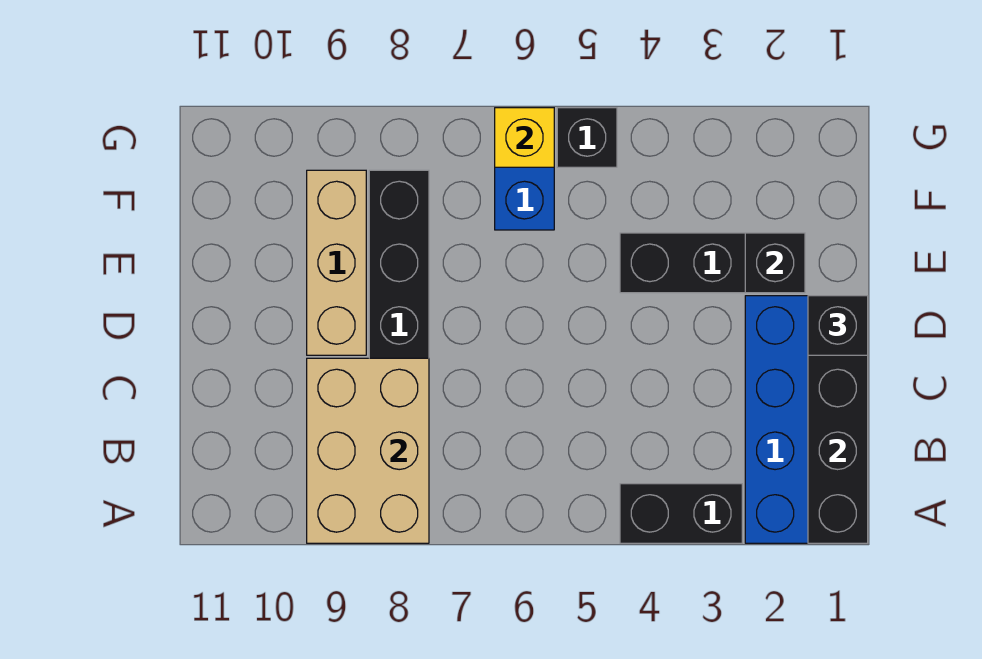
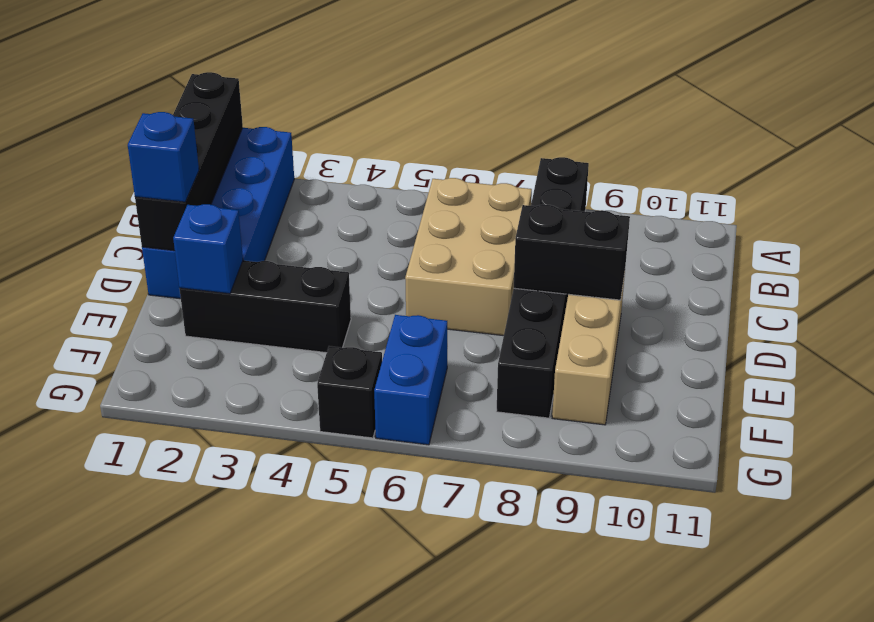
black brick A3:A4 level 1 -> black brick D8:D9 level 2
tan brick A8:C9 level 2 -> tan brick B6:D7 level 1
black brick D1 level 3 -> blue brick D1 level 3
black brick E2 level 2 -> blue brick E2 level 2
yellow brick G6 level 2 -> none

